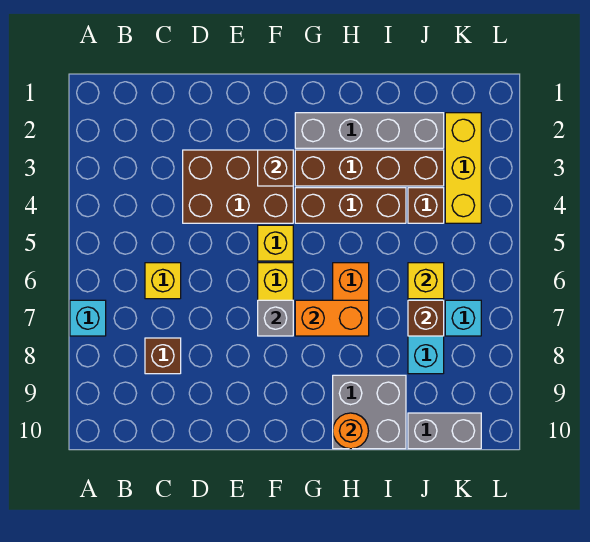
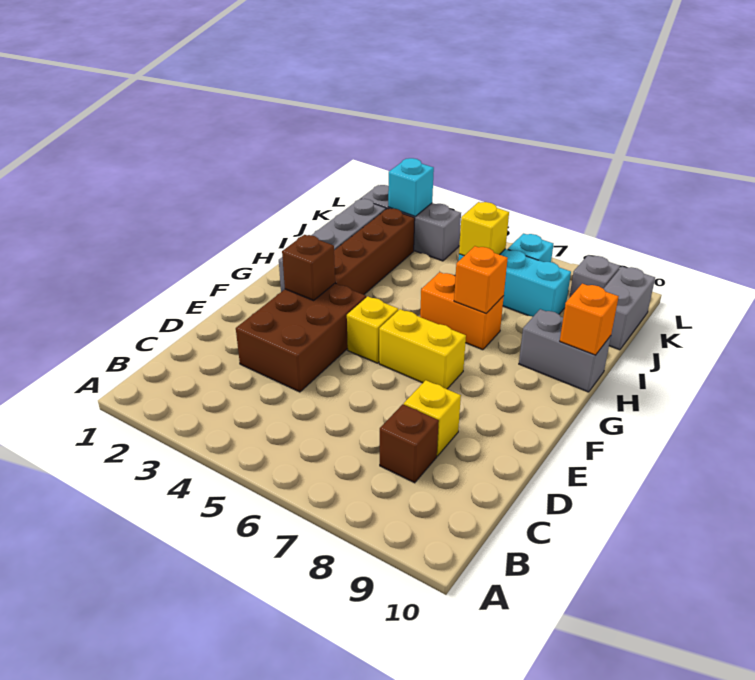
cyan brick A7 level 1 -> cyan brick K3 level 2
yellow brick C6 level 1 -> yellow brick D8 level 1
grey brick F7 level 2 -> grey brick K9 level 1
brown brick G4:I4 level 1 -> none
orange brick G7:H7 level 2 -> orange brick H7 level 2
grey brick H9:I10 level 1 -> grey brick H9:H10 level 1
orange round brick H10 level 2 -> orange brick H10 level 2
brown brick J4 level 1 -> none
brown brick J7 level 2 -> none
yellow brick K2:K4 level 1 -> grey brick K2:K4 level 1

